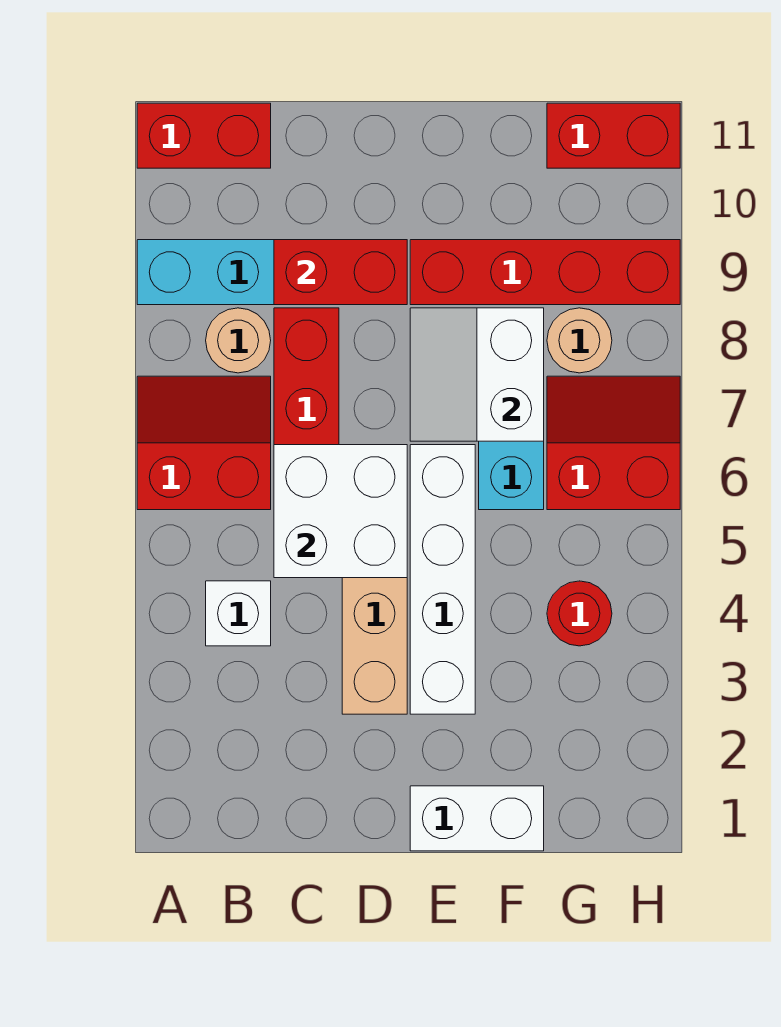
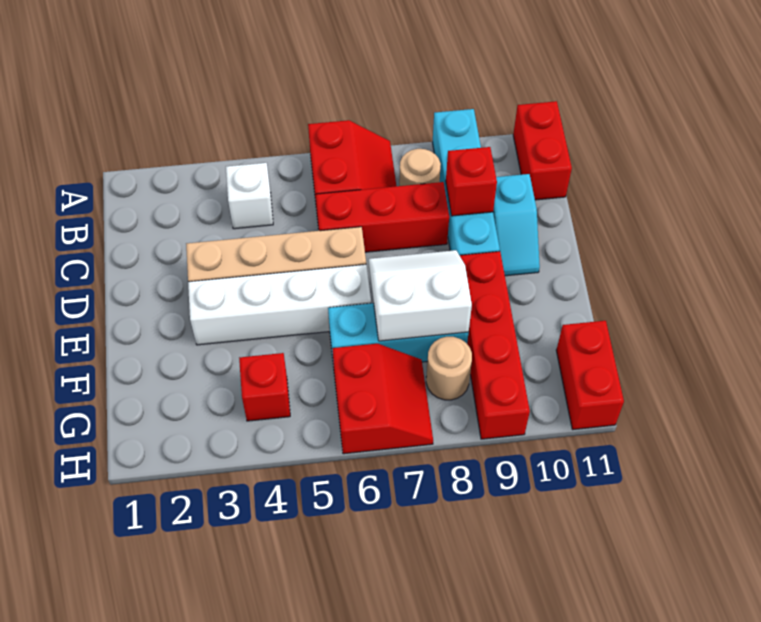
white brick C5:D6 level 2 -> none
red brick C9:D9 level 2 -> red brick C9 level 2
none -> cyan slope C10:D10 level 1 top C
white brick E1:F1 level 1 -> none
red round brick G4 level 1 -> red brick G4 level 1

